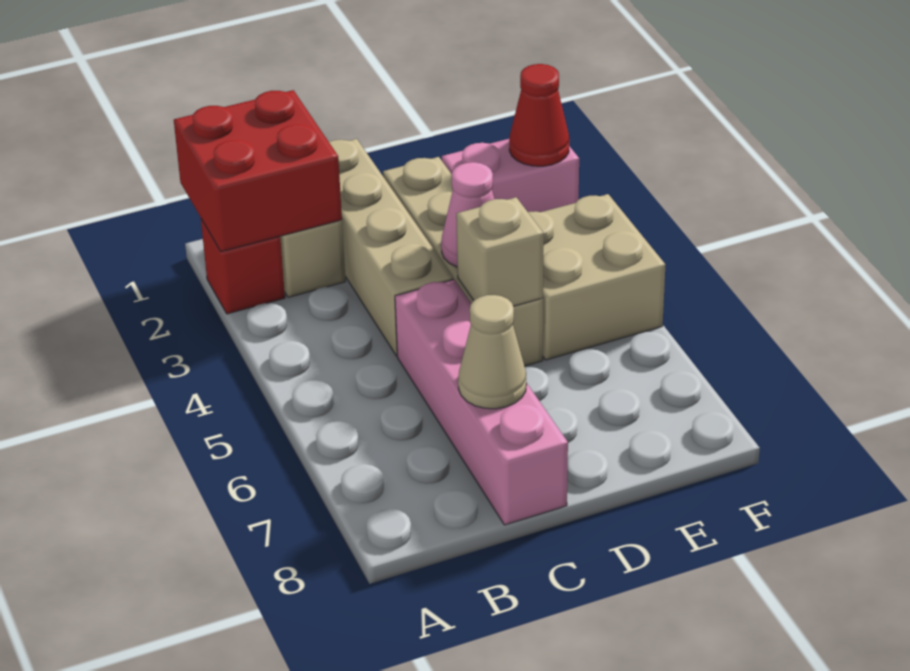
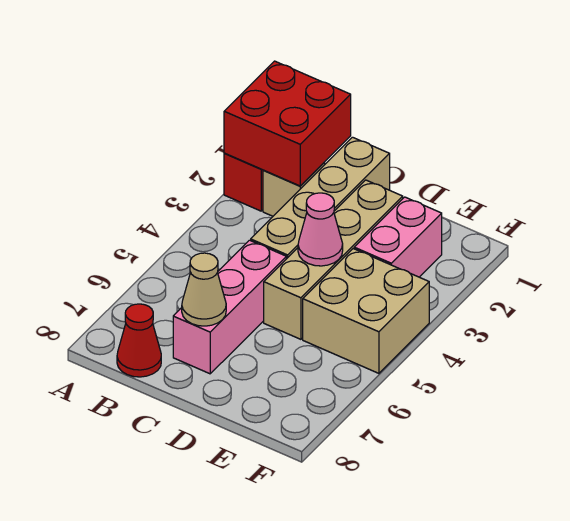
pink brick C5:C8 level 1 -> pink brick C5:C7 level 1
tan brick D5 level 2 -> none
pink brick E2:F2 level 1 -> pink brick E2:E3 level 1
red cone F2 level 2 -> red cone B8 level 1

